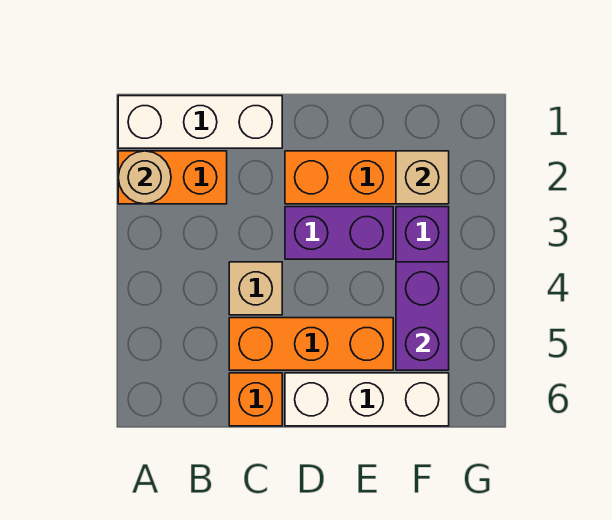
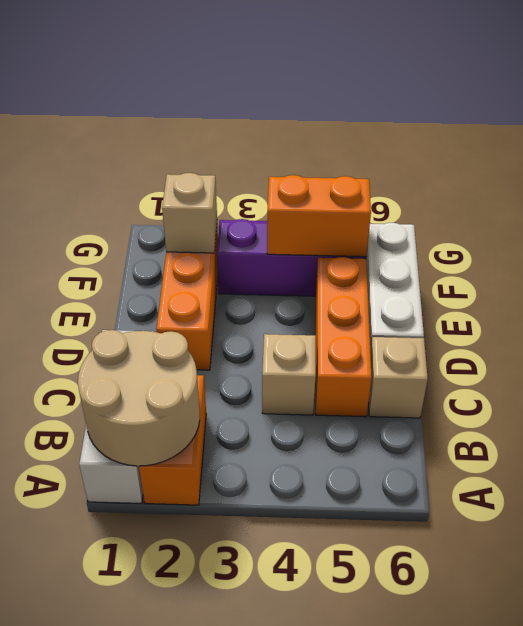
tan round brick A2 level 2 -> tan round brick A1:B2 level 2
orange brick C6 level 1 -> tan brick C6 level 1
purple brick D3:E3 level 1 -> none
purple brick F4:F5 level 2 -> orange brick F4:F5 level 2

